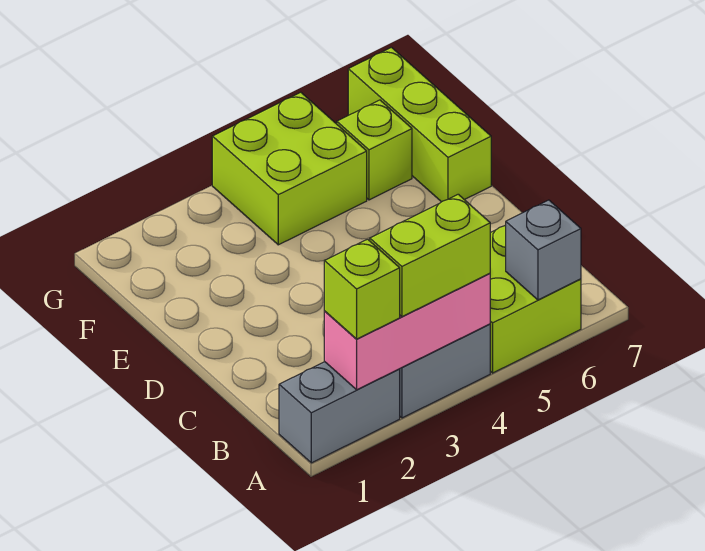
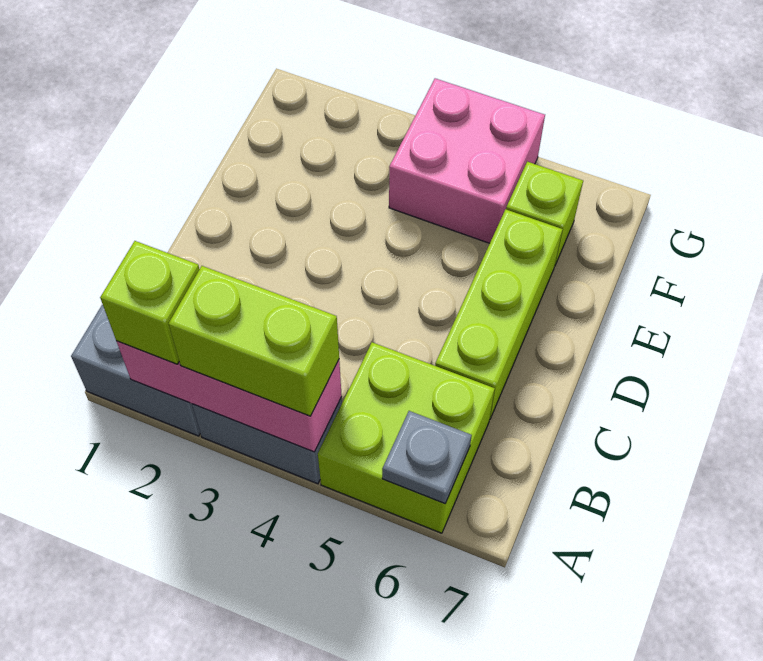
grey brick A6 level 2 -> grey plate A6 level 2
lime brick E7:G7 level 1 -> lime brick C6:E6 level 1
lime brick F4:G5 level 1 -> pink brick F4:G5 level 1

